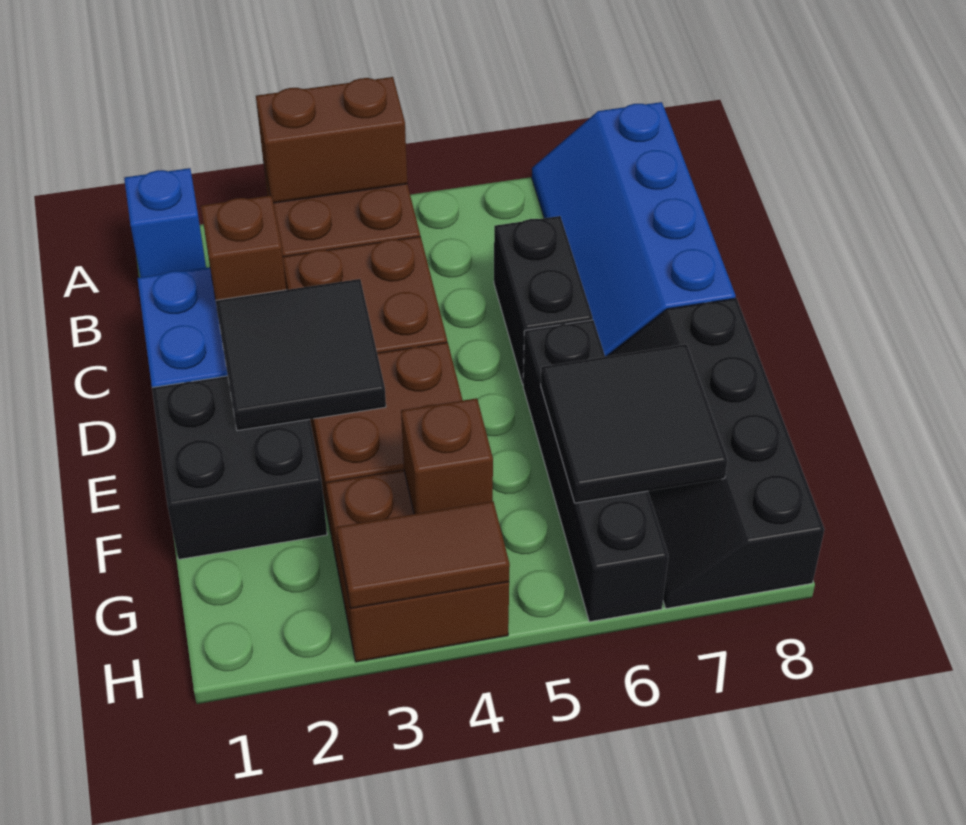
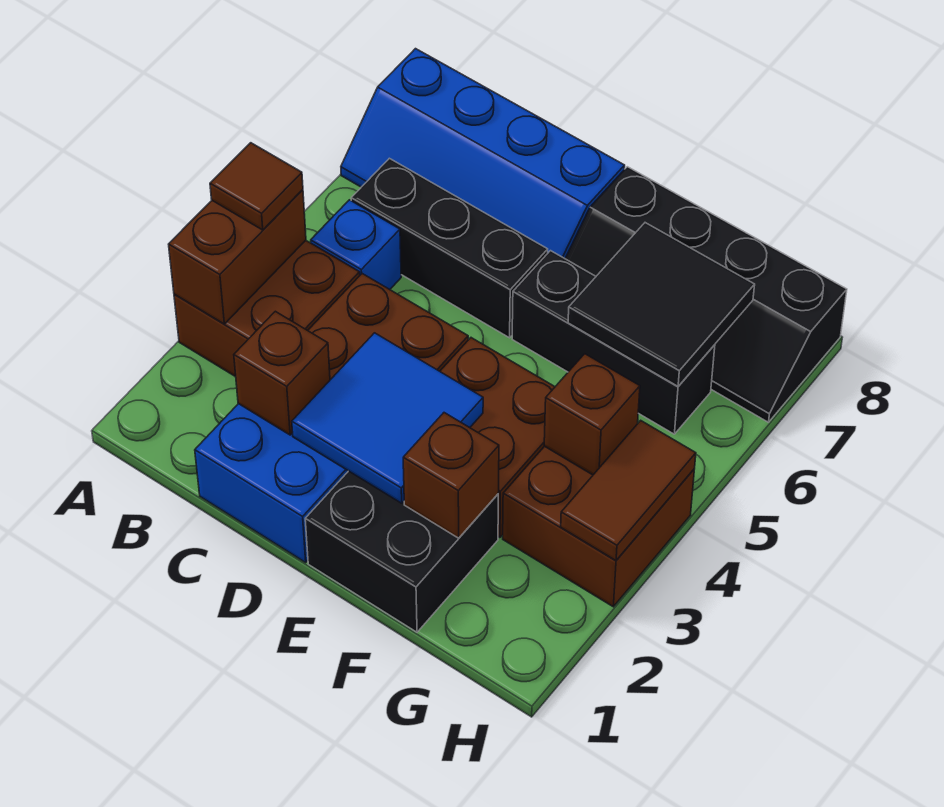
blue brick A1 level 1 -> blue brick B5 level 1
none -> brown tile A4 level 3
black brick C6:D6 level 1 -> black brick B6:D6 level 1
black tile D2:E3 level 2 -> blue tile D2:E3 level 2
black brick E6:H6 level 1 -> black brick E6:G6 level 1
none -> brown brick F2 level 2

